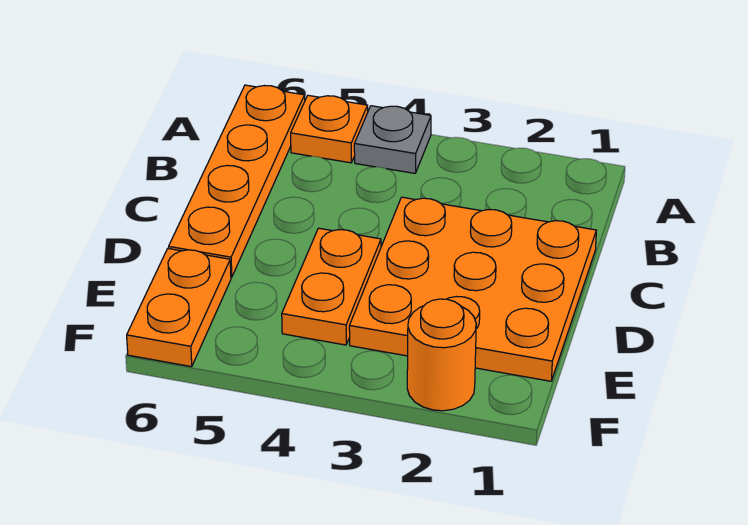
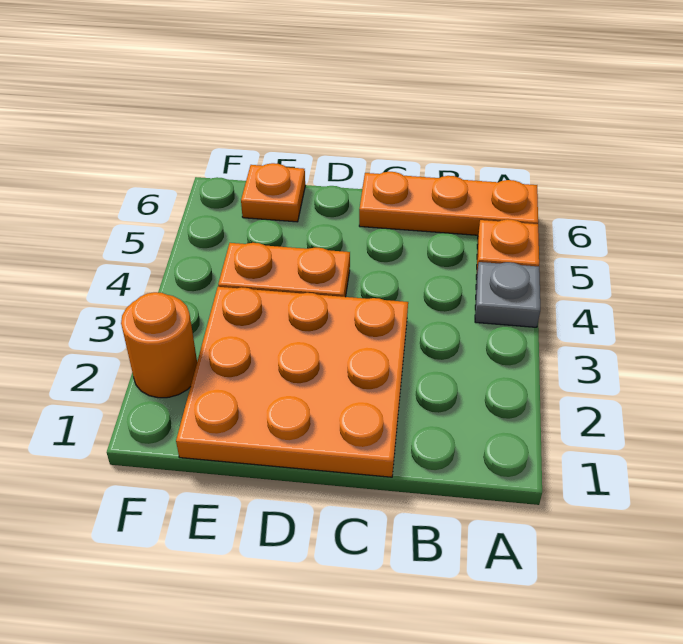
orange plate A6:D6 level 1 -> orange plate A6:C6 level 1
orange plate E6:F6 level 1 -> orange plate E6 level 1

